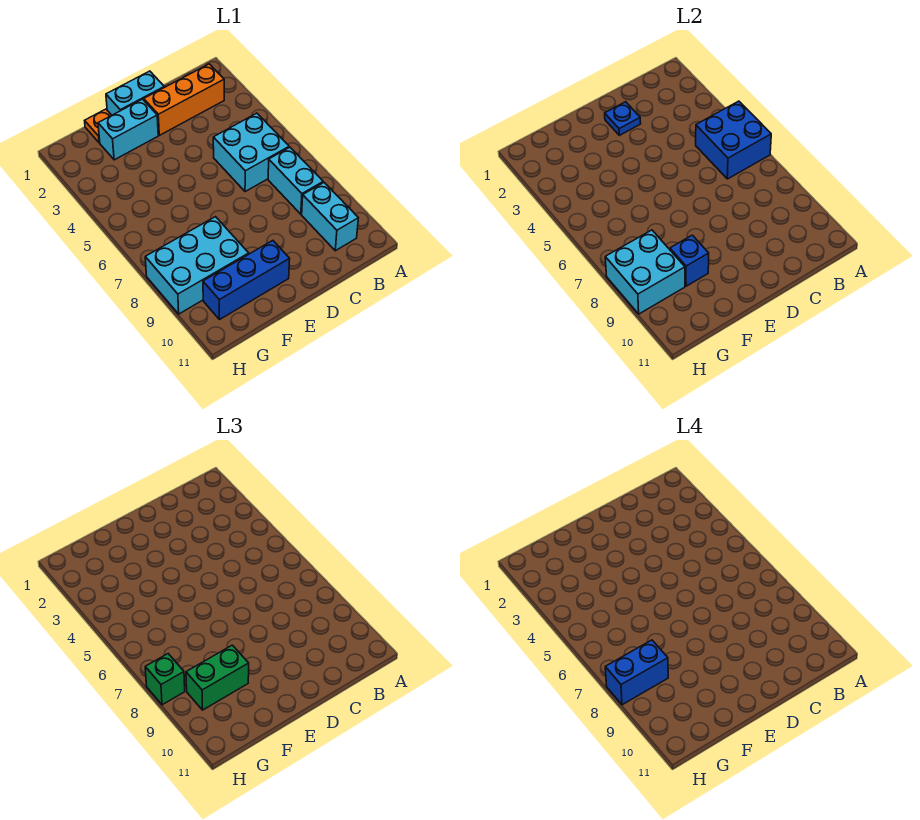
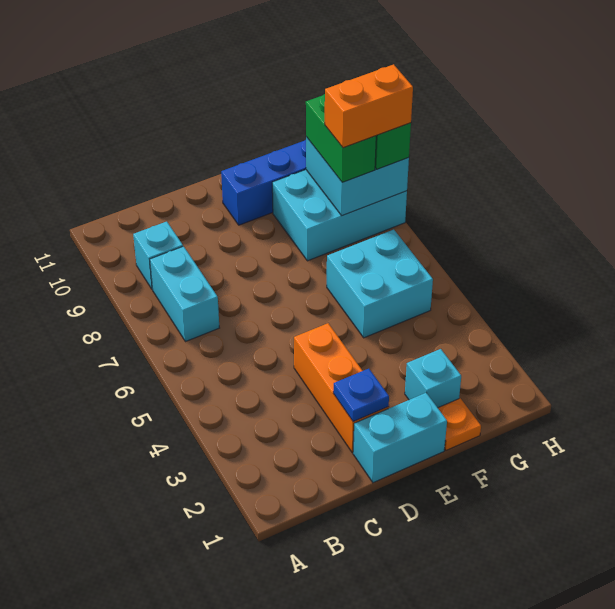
blue brick A5:B6 level 2 -> none
orange brick B2:D2 level 1 -> orange brick D2:D4 level 1
cyan brick B5:C6 level 1 -> cyan brick F5:G6 level 1
cyan brick B9:B10 level 1 -> cyan brick B9 level 1
cyan brick E2:F2 level 1 -> cyan brick F2 level 1
blue brick F9 level 2 -> none
green brick F9:G9 level 3 -> green brick G8:G9 level 3
blue brick G8:H8 level 4 -> orange brick G8:H8 level 4

